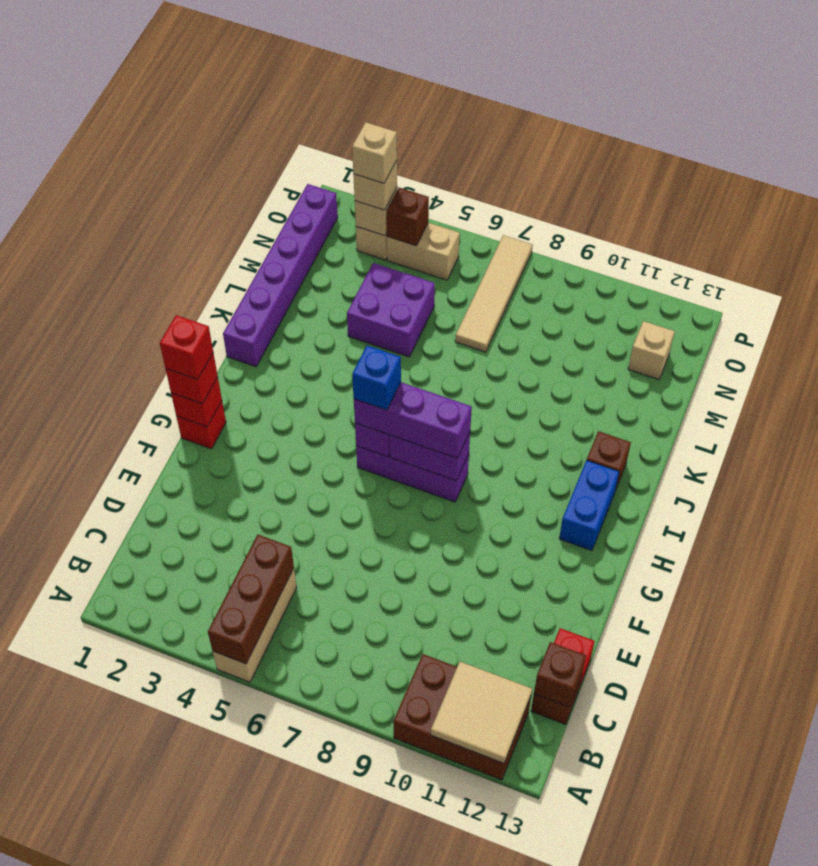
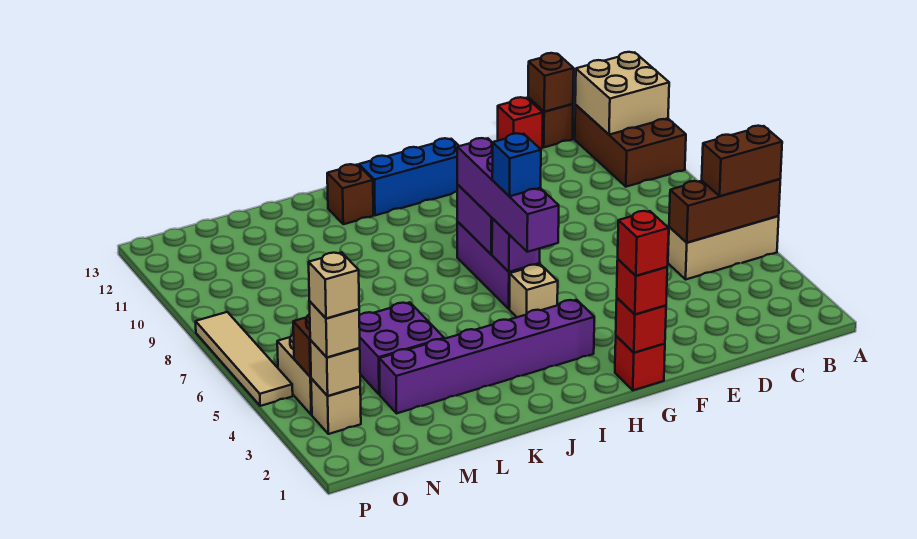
none -> brown brick A5:B5 level 3
tan tile A11:B12 level 2 -> tan brick A11:B12 level 2
purple brick H6:H8 level 3 -> purple brick H5:H8 level 3
blue brick H12:I12 level 1 -> blue brick G12:I12 level 1
purple brick J1:O1 level 1 -> purple brick H3:M3 level 1
tan tile M7:P7 level 1 -> tan tile P5:P8 level 1
tan brick N12 level 1 -> tan brick H5 level 1

